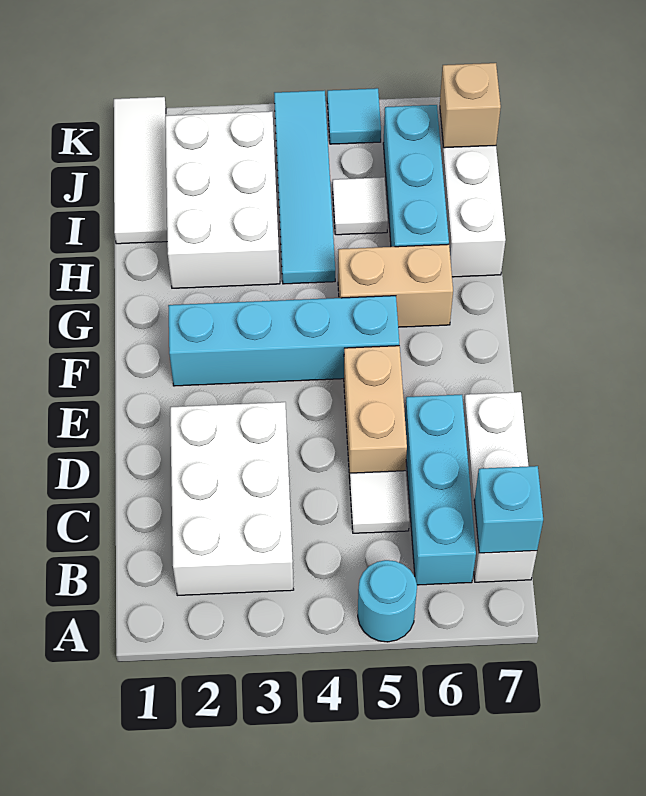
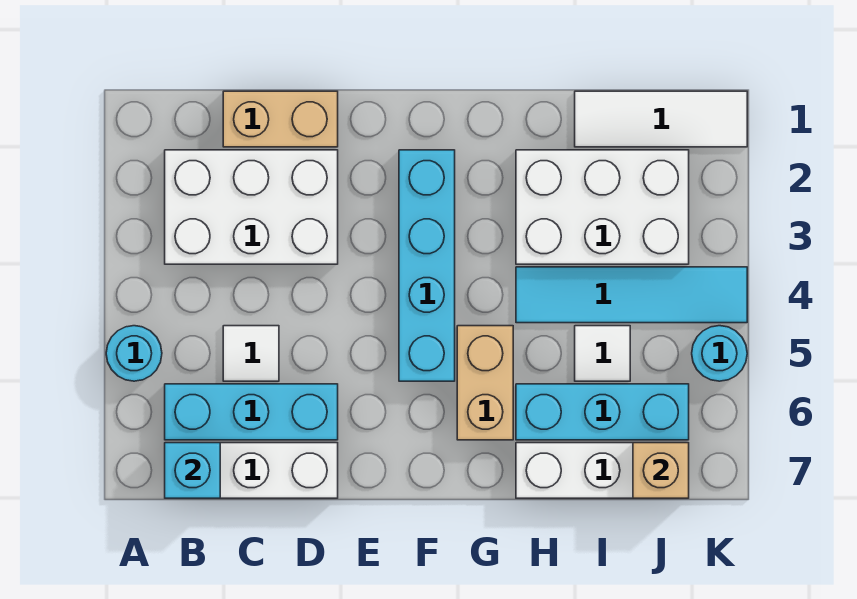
tan brick D5:E5 level 1 -> tan brick C1:D1 level 1
cyan tile K5 level 1 -> cyan round brick K5 level 1

